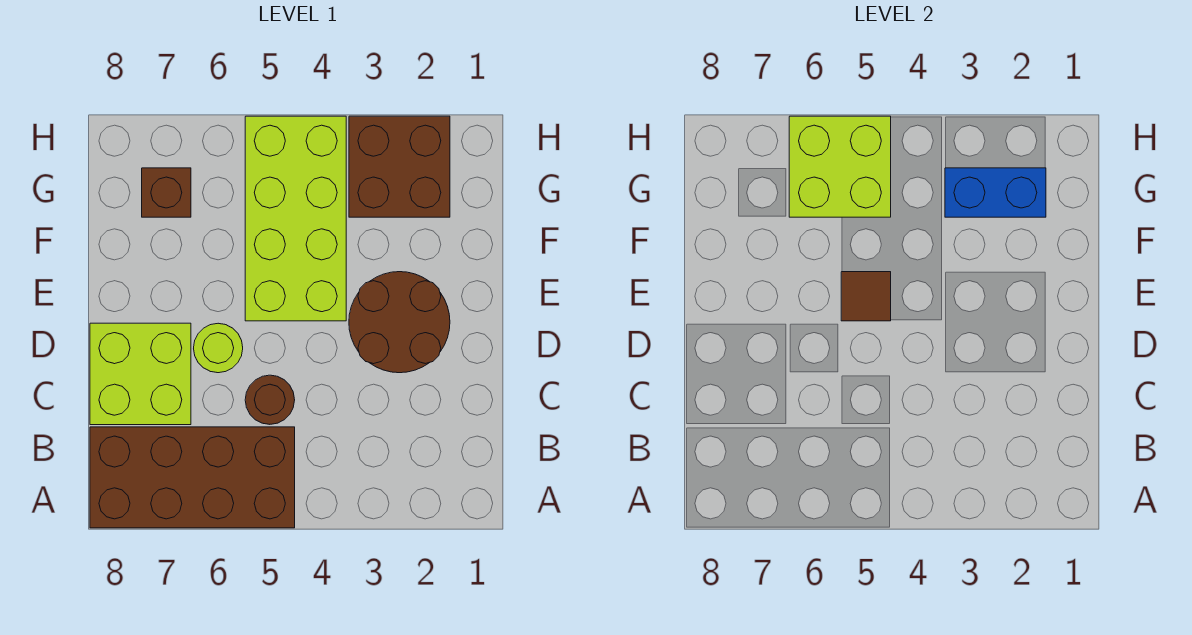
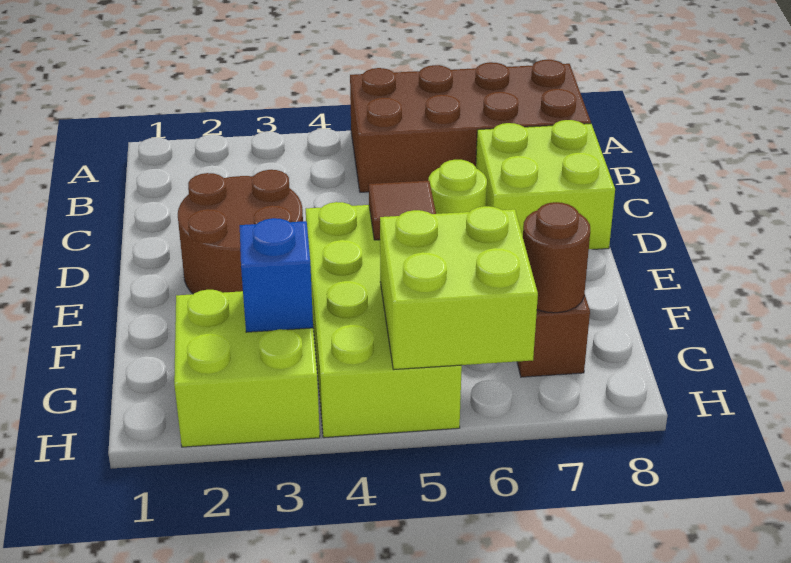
brown round brick C5 level 1 -> brown round brick G7 level 2
brown brick G2:H3 level 1 -> lime brick G2:H3 level 1
blue brick G2:G3 level 2 -> blue brick G3 level 2

